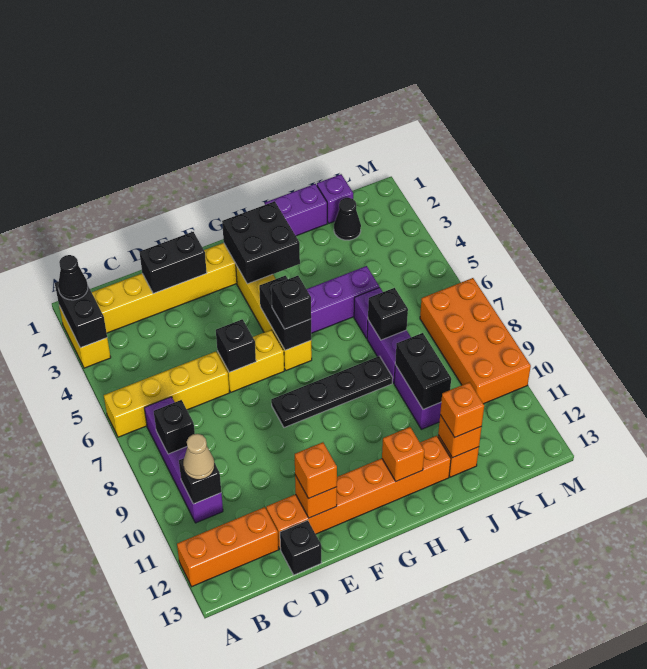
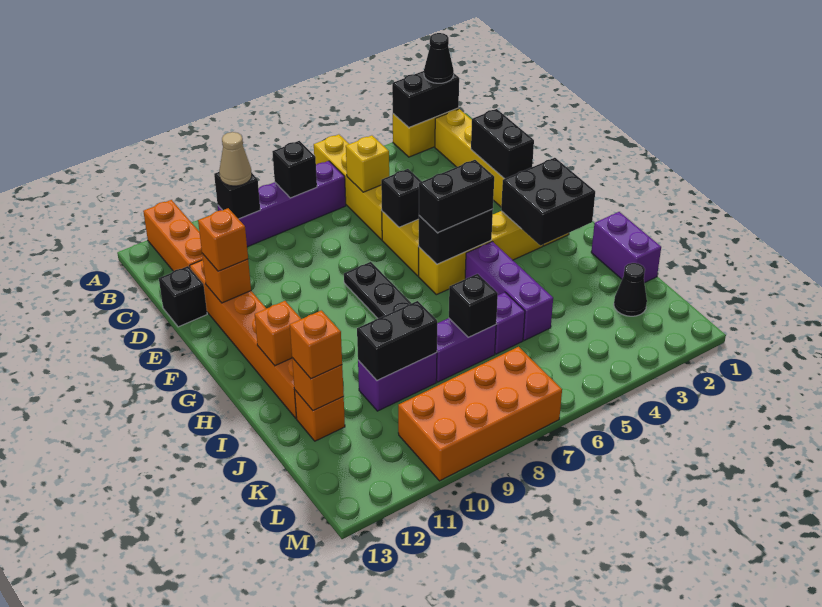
none -> yellow brick C6 level 2
black brick G6 level 3 -> black brick G5:G6 level 3
purple brick K1 level 1 -> none

